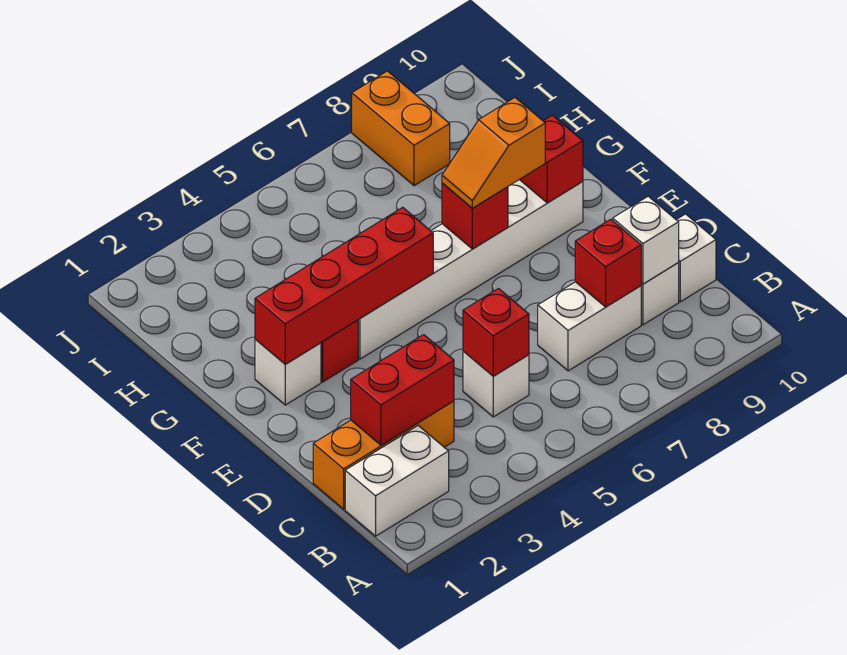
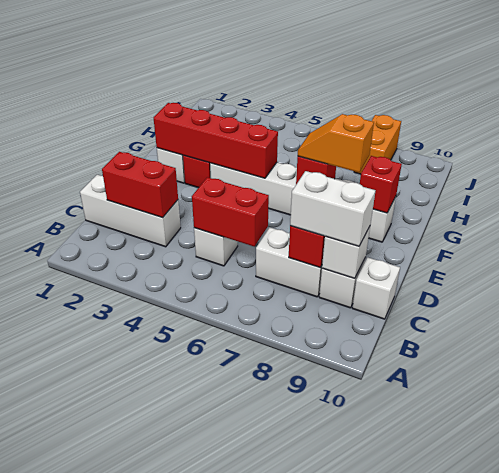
white brick B1:B2 level 1 -> white brick C8:C9 level 3
orange brick C1:C3 level 1 -> white brick C1:C3 level 1
red brick C5 level 2 -> red brick C5:C6 level 2

